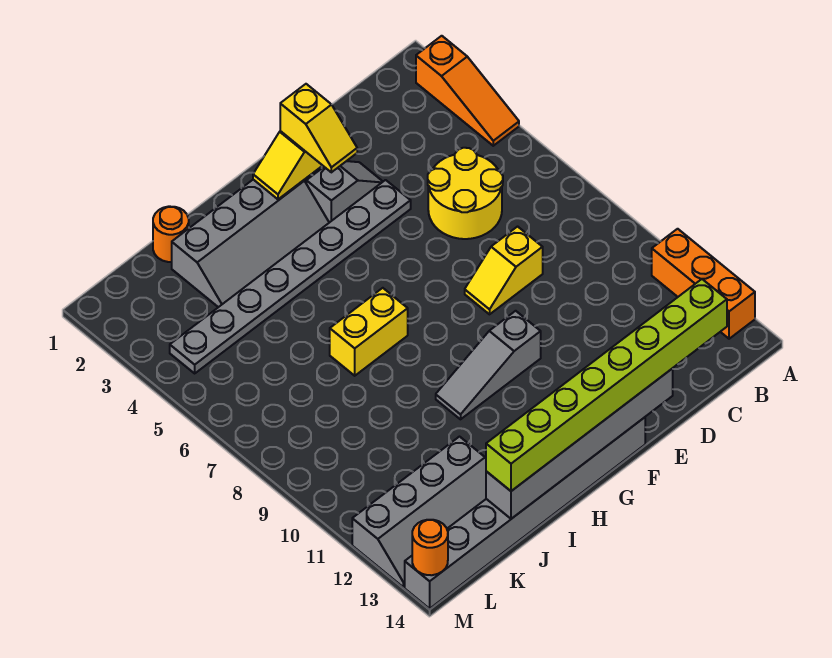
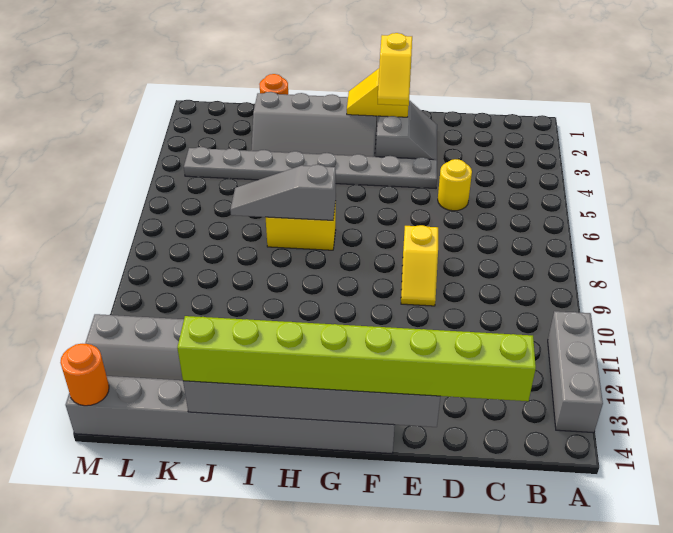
orange slope A2:A4 level 1 top 2 -> none
orange brick A11:A13 level 1 -> grey brick A11:A13 level 1
yellow round brick C5:D6 level 1 -> yellow round brick D5 level 1
yellow slope D8:E8 level 1 top D -> yellow slope E8:E9 level 1 top 8
grey slope E3:F3 level 1 top F -> grey slope E2:F3 level 1 top F
grey slope F10:H10 level 1 top F -> grey slope H7:J7 level 2 top H

